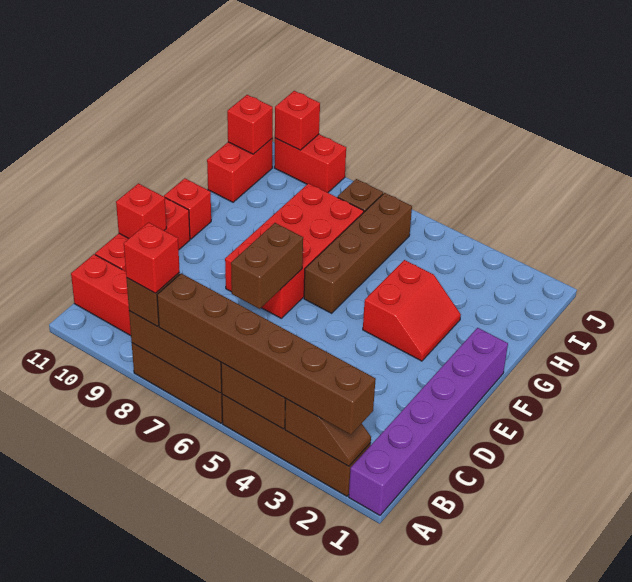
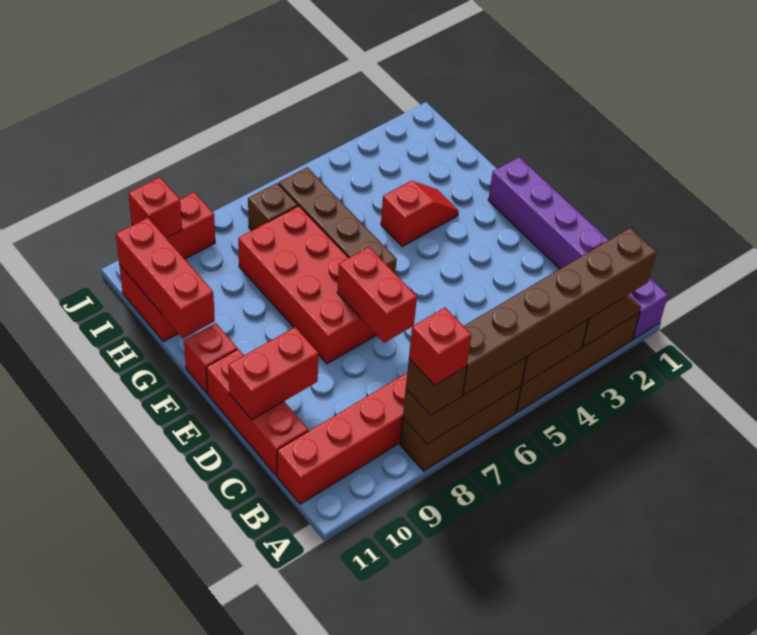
brown brick D7:E7 level 2 -> red brick D7:E7 level 2
red brick D11 level 2 -> red brick D10:D11 level 2
red slope F3:G4 level 1 top 4 -> red slope G3:G4 level 1 top 4
red brick I11 level 2 -> red brick G11:I11 level 2

